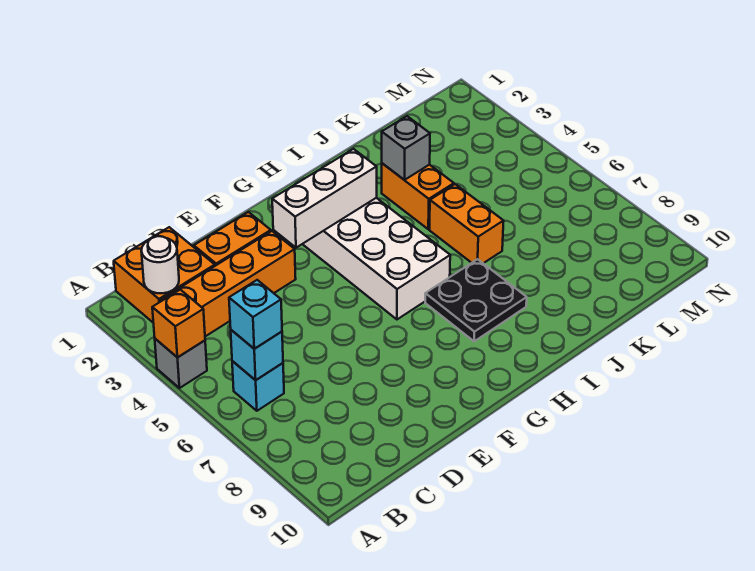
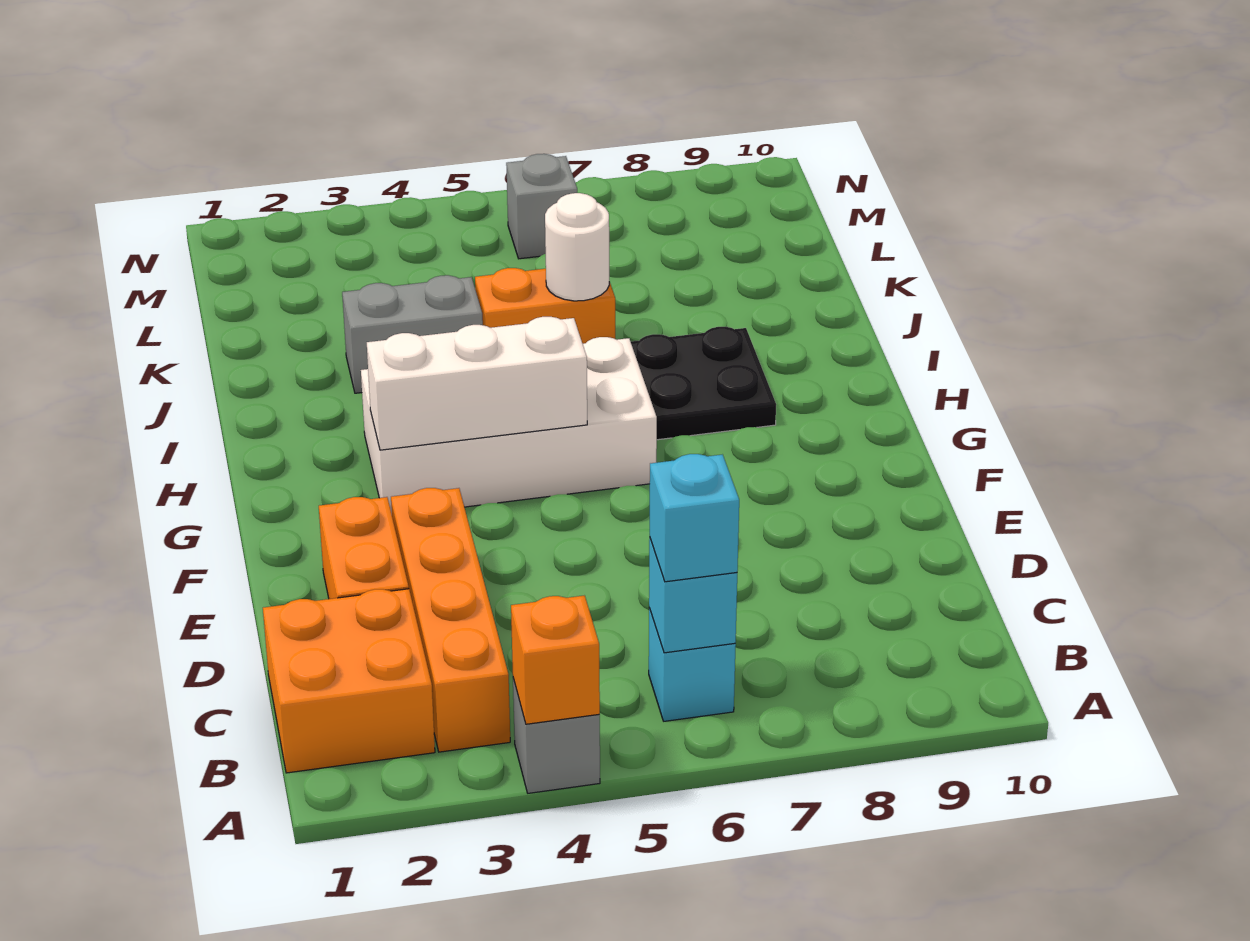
white round brick B2 level 2 -> white round brick J6 level 2
white brick F3:H3 level 2 -> white brick G3:G5 level 2
orange brick J3:J4 level 1 -> grey brick J3:J4 level 1
grey brick J3 level 2 -> grey brick M6 level 1

